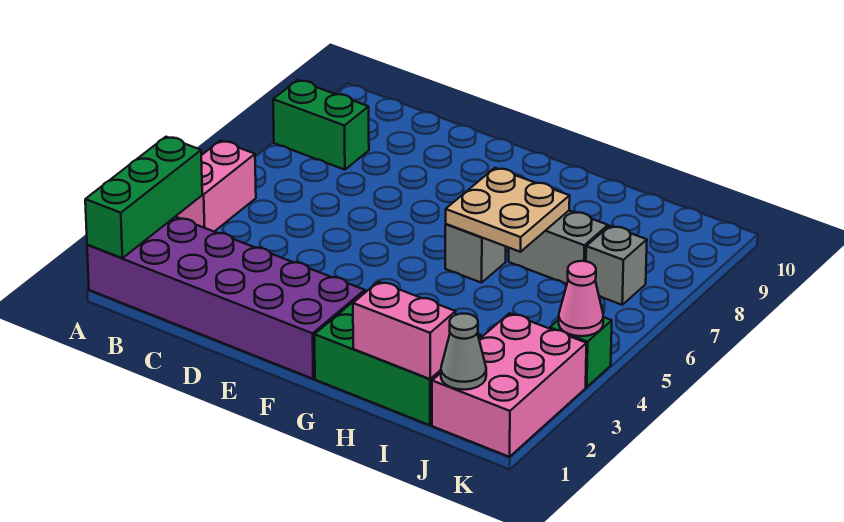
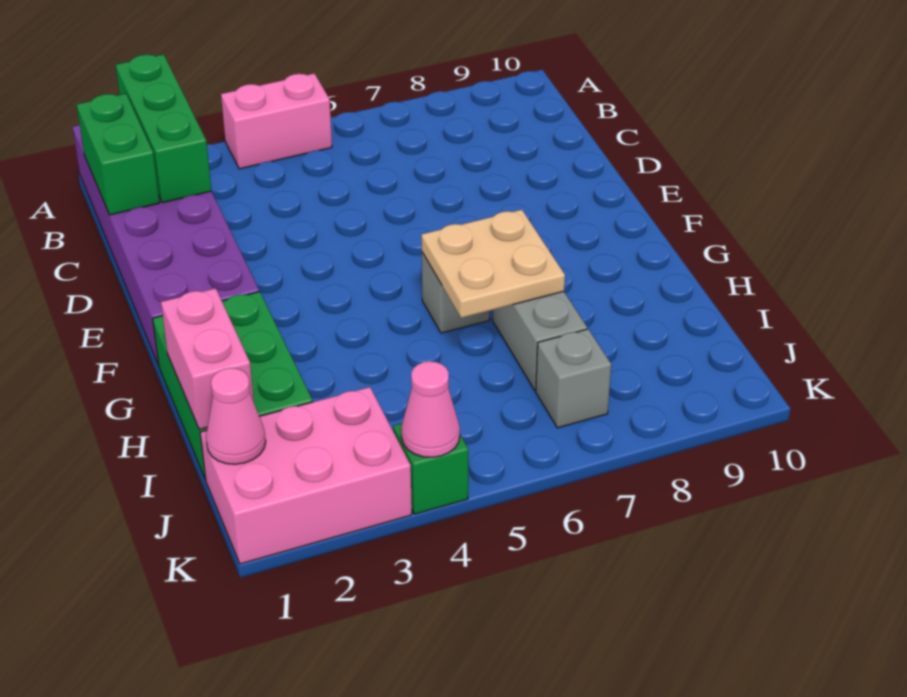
green brick A1:A3 level 2 -> green brick A2:C2 level 2
green brick A8:B8 level 1 -> green brick B1:C1 level 2
grey cone J1 level 2 -> pink cone J1 level 2

